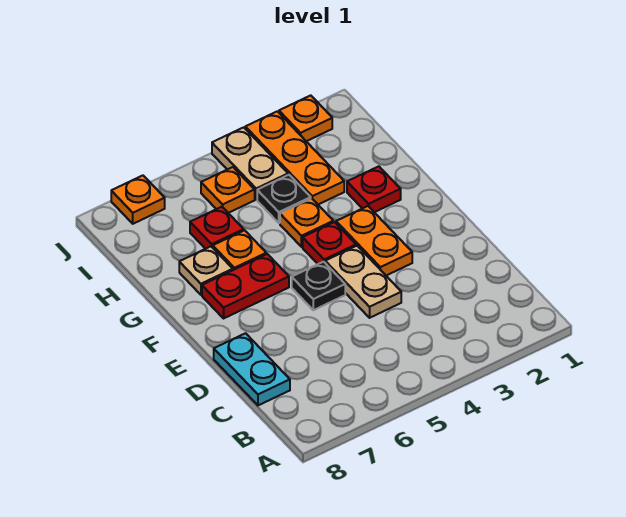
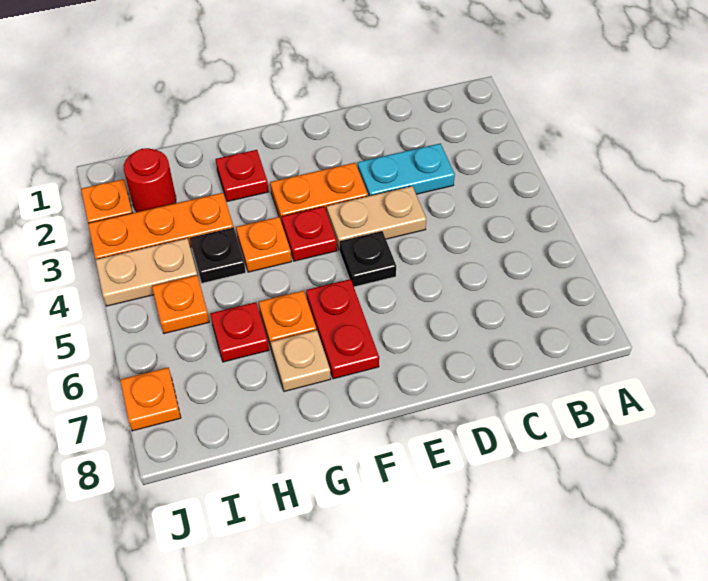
cyan plate C8:D8 level 1 -> cyan plate C3:D3 level 1
none -> red round brick I2 level 1

